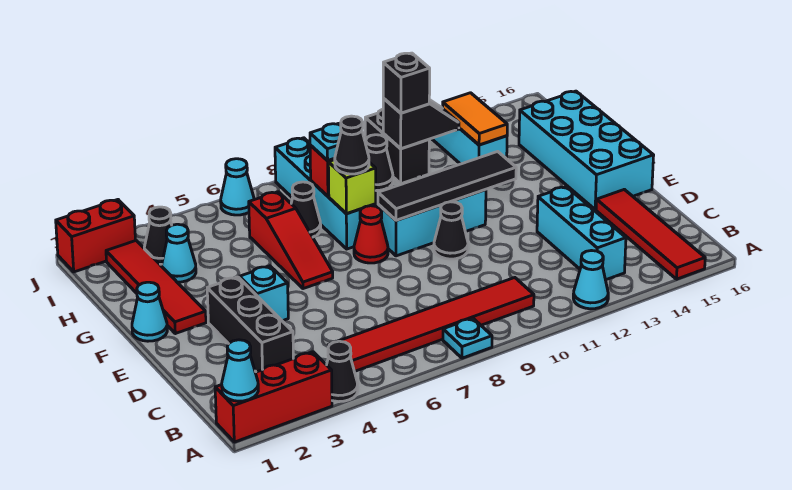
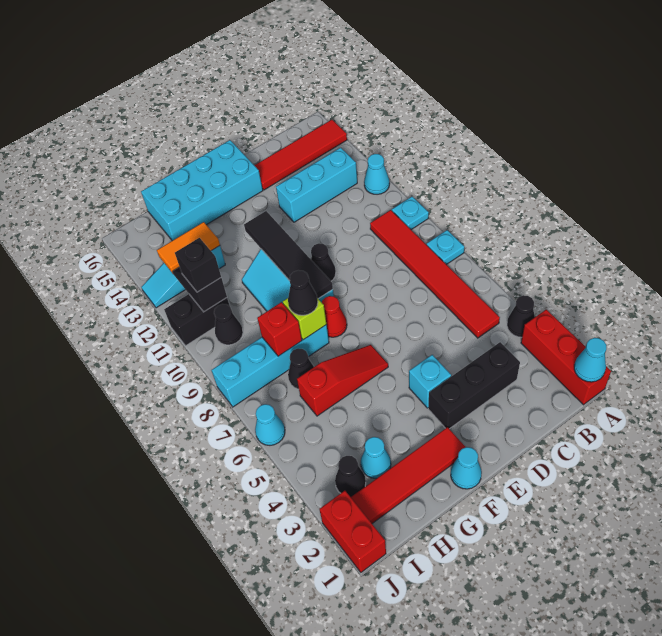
cyan plate H8 level 3 -> cyan plate A10 level 1

